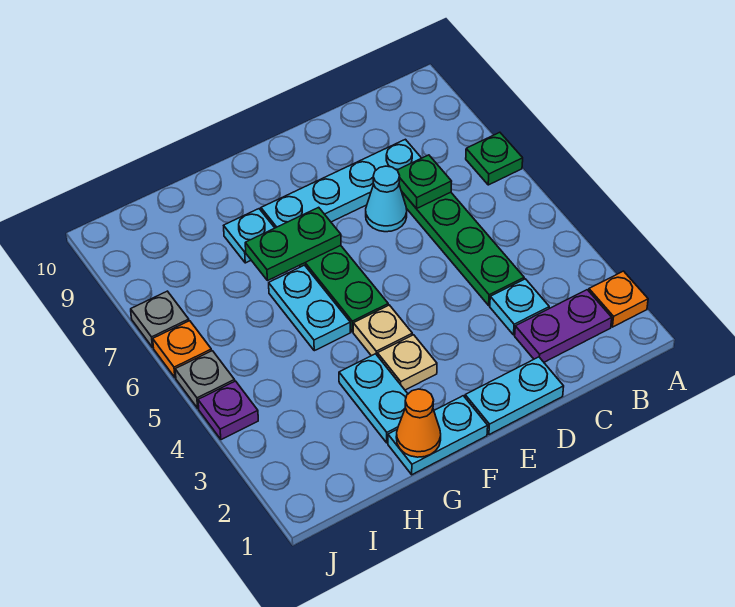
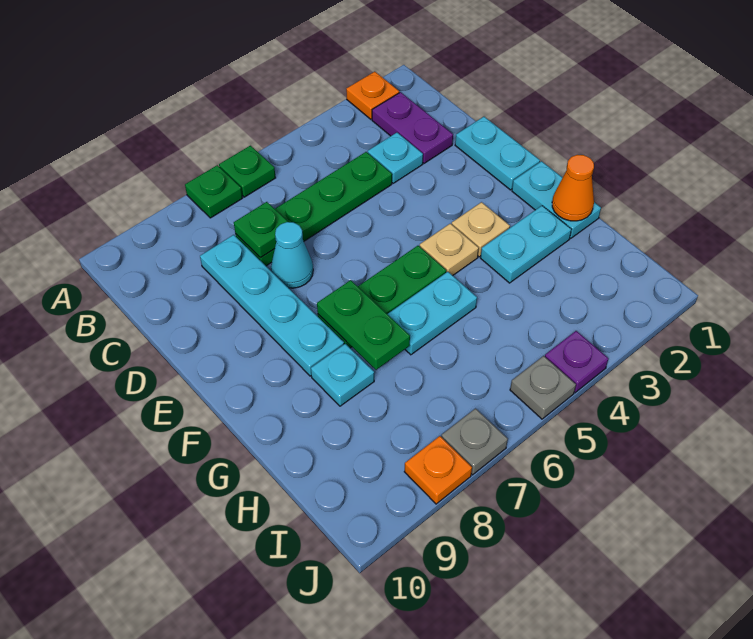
none -> green plate A6 level 1
orange plate J6 level 1 -> orange plate J8 level 1

